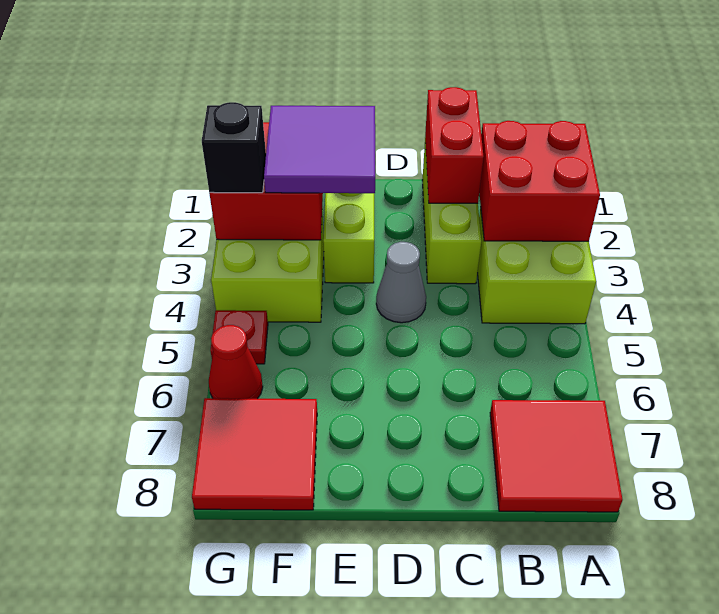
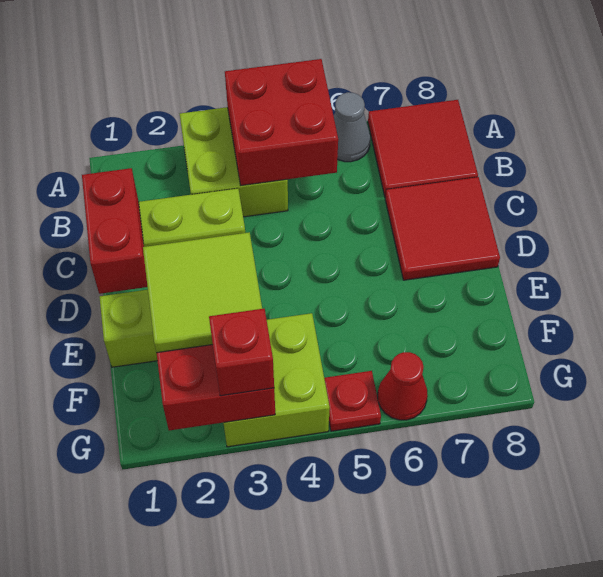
red brick A2:B3 level 2 -> red brick A4:B5 level 2
red brick C1:C2 level 2 -> red brick C1:D1 level 2
grey cone D4 level 1 -> grey cone A6 level 1
purple tile E2:F3 level 3 -> lime tile E2:F3 level 3
red tile F7:G8 level 1 -> red tile C7:D8 level 1
black brick G3 level 3 -> red brick G3 level 3

